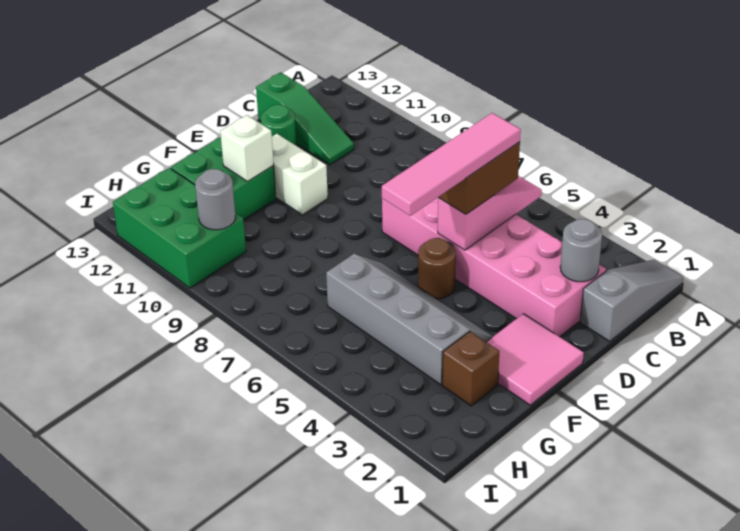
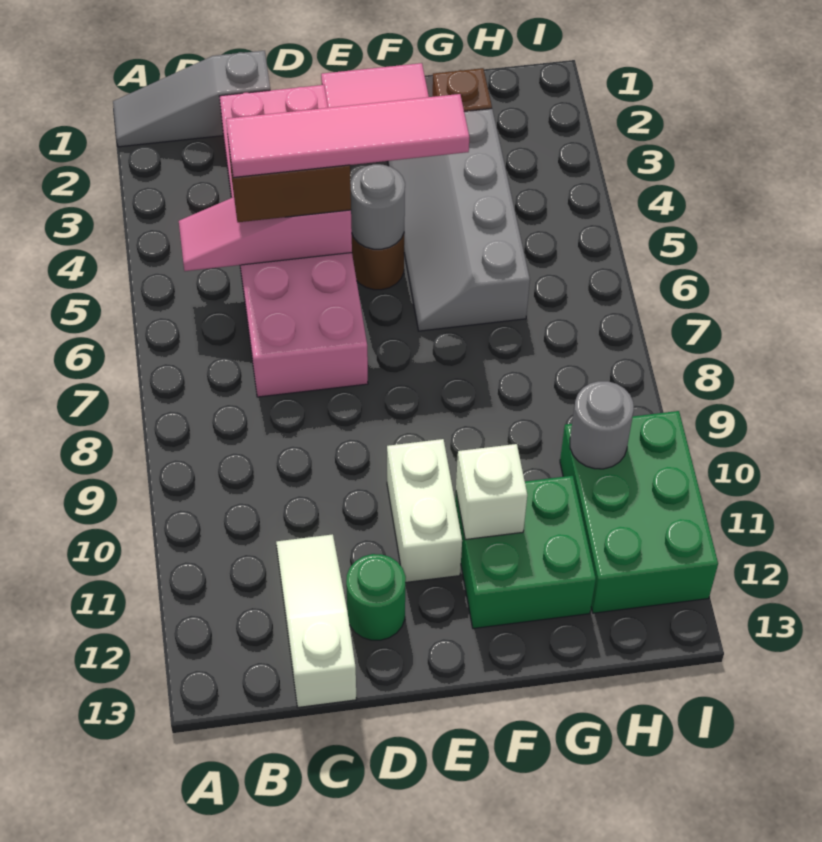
grey round brick C2 level 2 -> grey round brick E5 level 2
green slope C11:C13 level 1 top 13 -> white slope C11:C13 level 1 top 13

